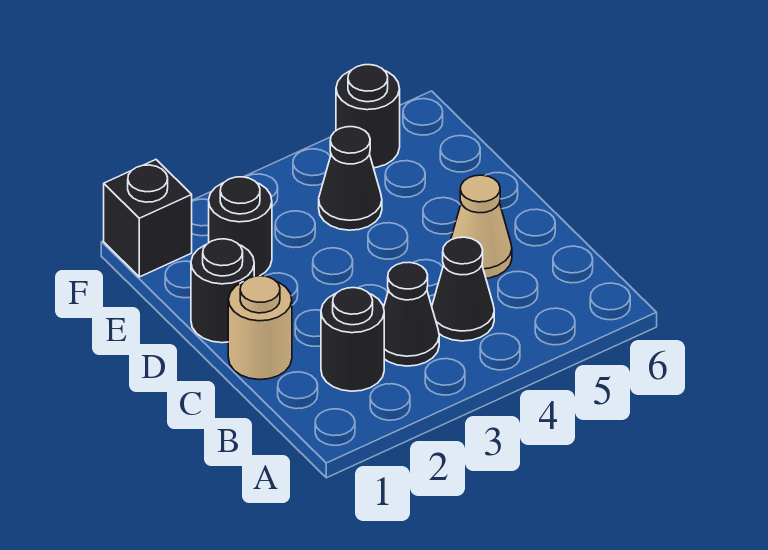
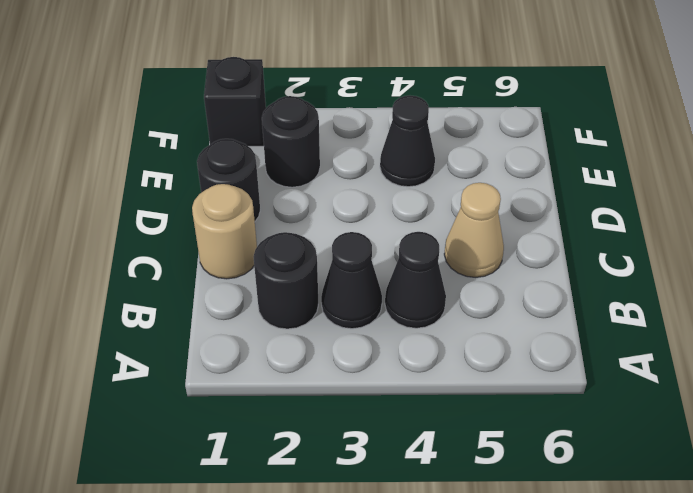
black round brick F5 level 1 -> none

